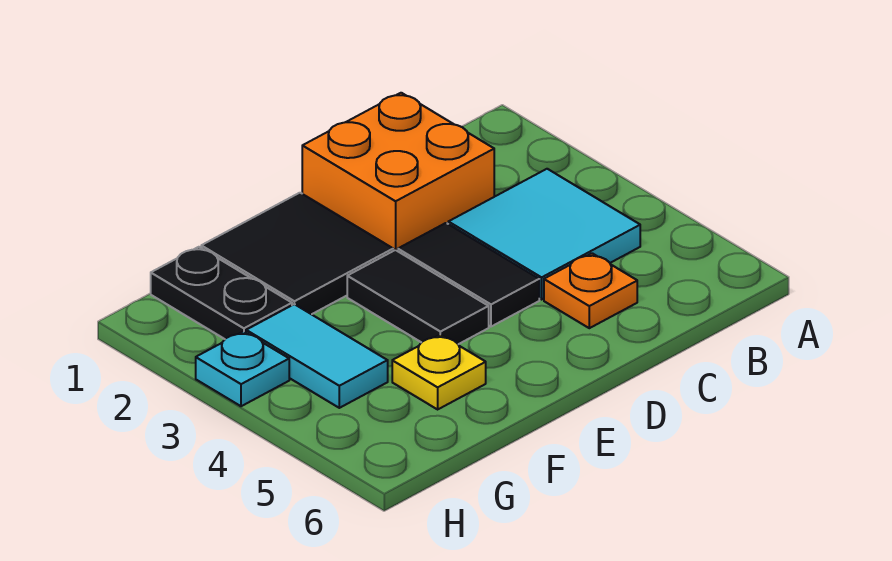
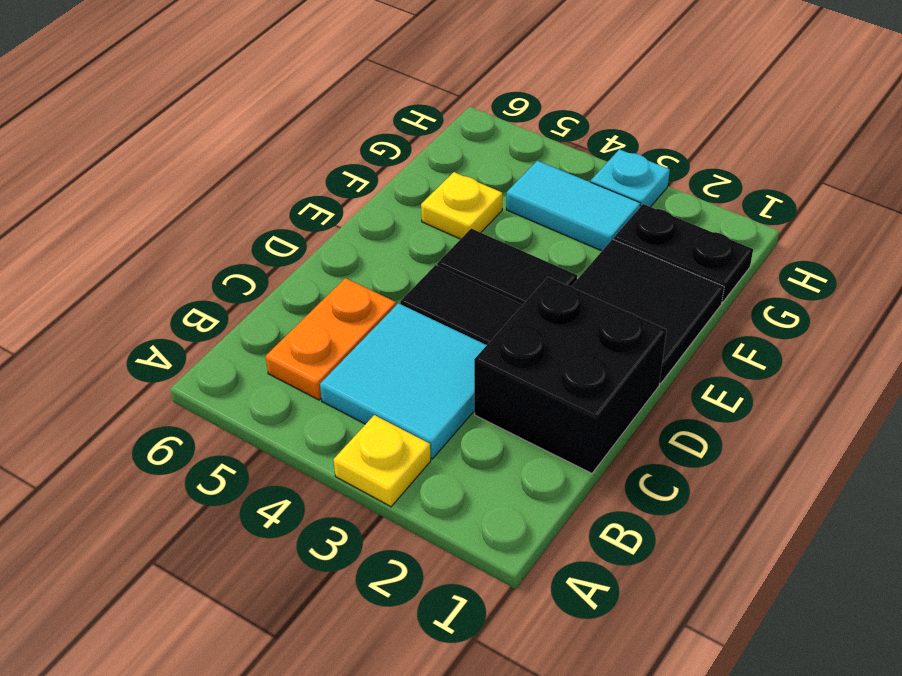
none -> yellow plate A3 level 1
orange brick C1:D2 level 1 -> black brick C1:D2 level 1
orange plate C5 level 1 -> orange plate B5:C5 level 1

